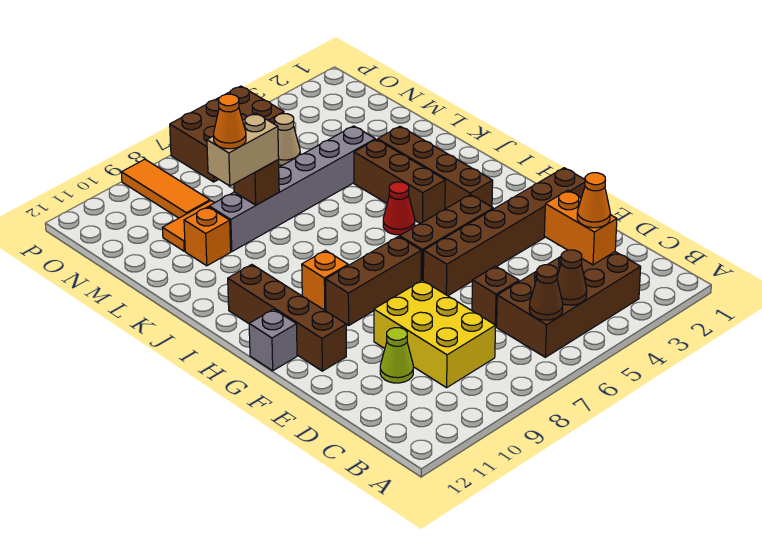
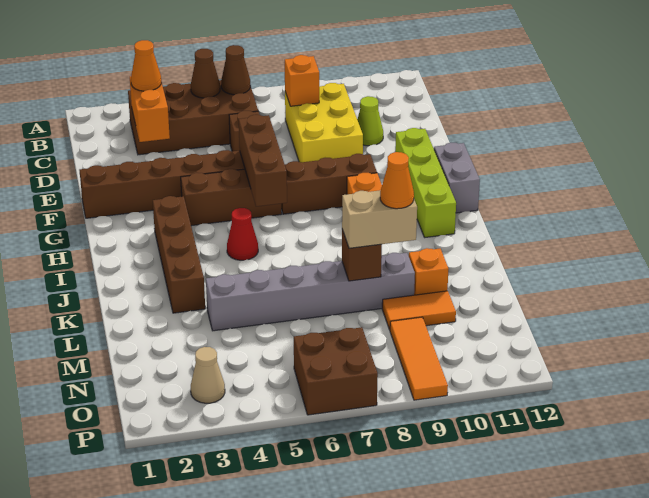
none -> orange brick C8 level 2
brown brick F11:I11 level 1 -> lime brick F11:I11 level 1
grey brick G12 level 1 -> grey brick G12:H12 level 1
brown brick I4:K4 level 1 -> brown brick F6:H6 level 2
tan cone N5 level 1 -> tan cone O3 level 1
brown brick O5:P7 level 1 -> brown brick O6:P7 level 1

